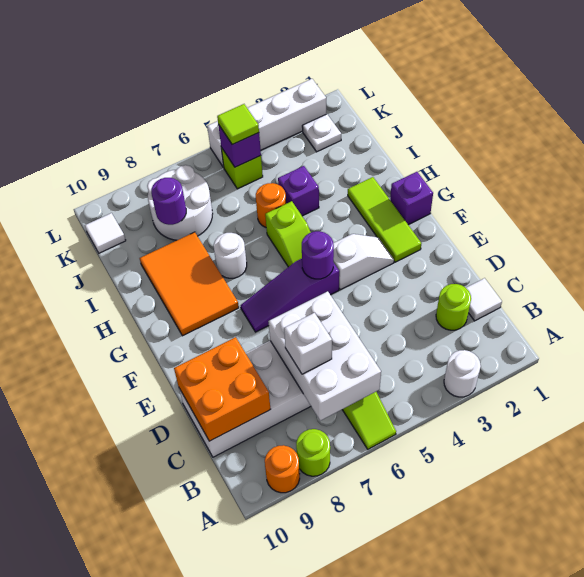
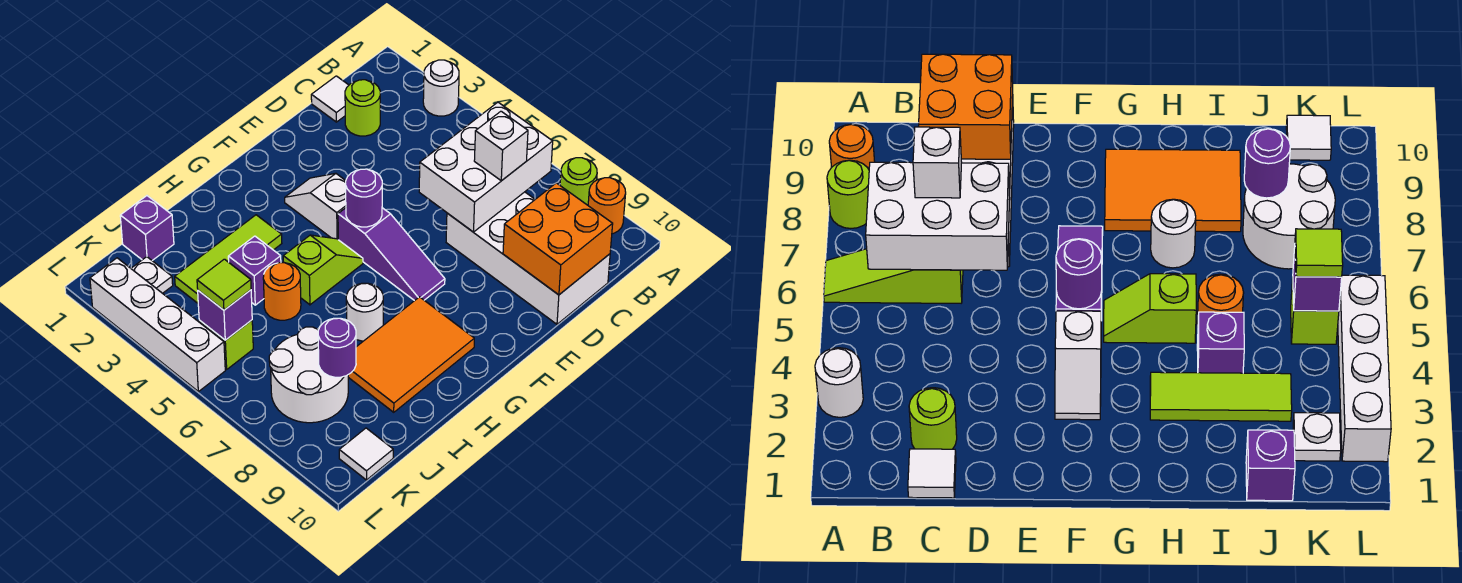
lime tile F2:H2 level 1 -> lime tile H3:J3 level 1
purple brick G1 level 1 -> purple brick J1 level 1

